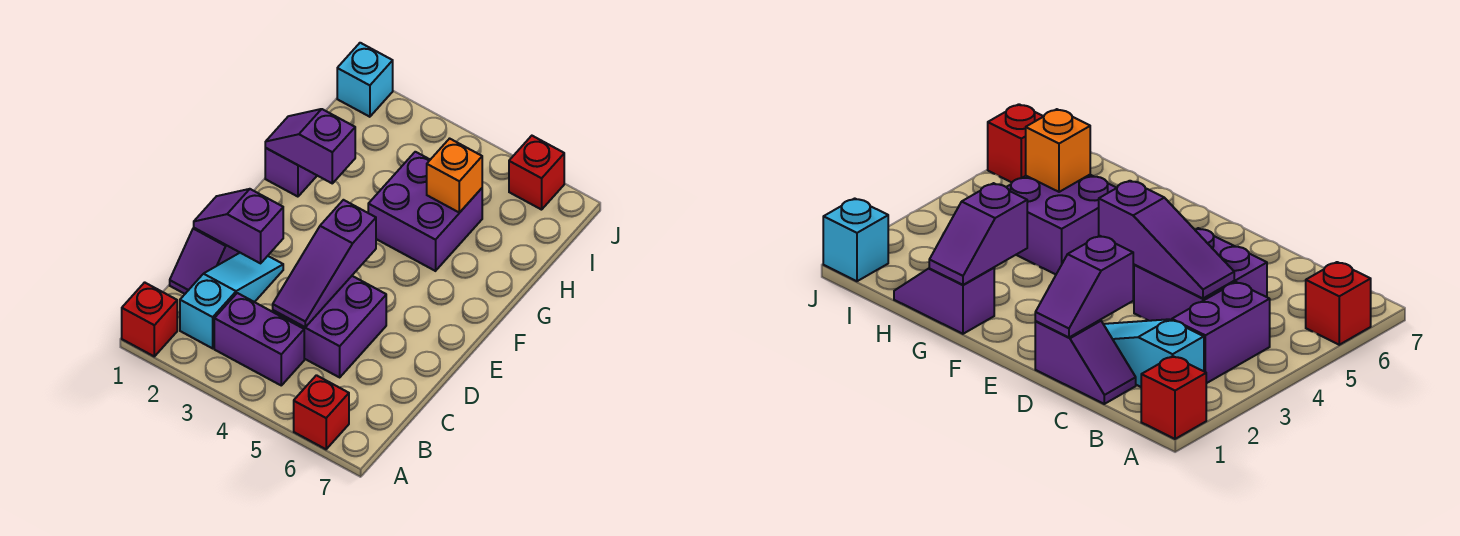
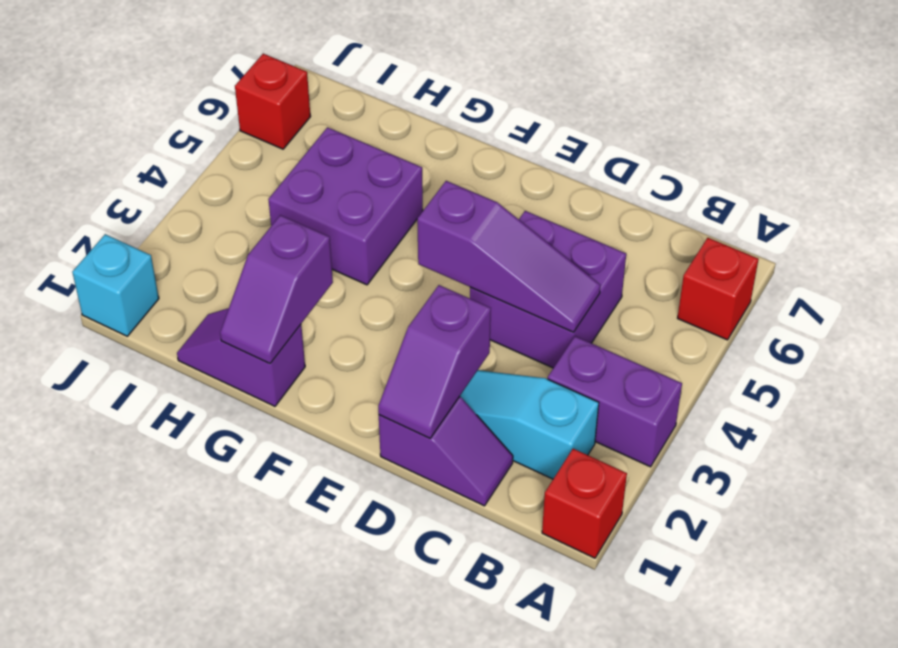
purple brick B3:B4 level 1 -> purple brick A3:B3 level 1
orange brick H5 level 2 -> none

